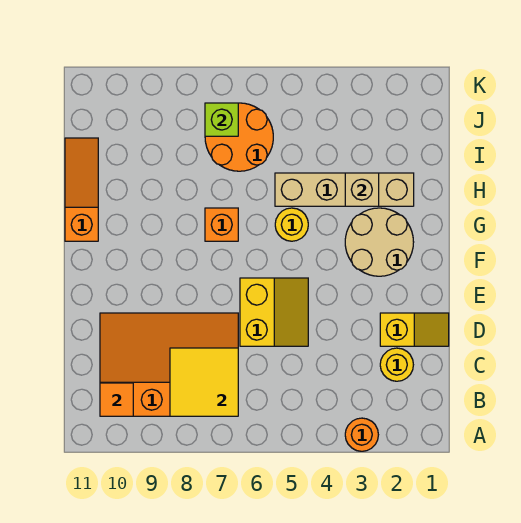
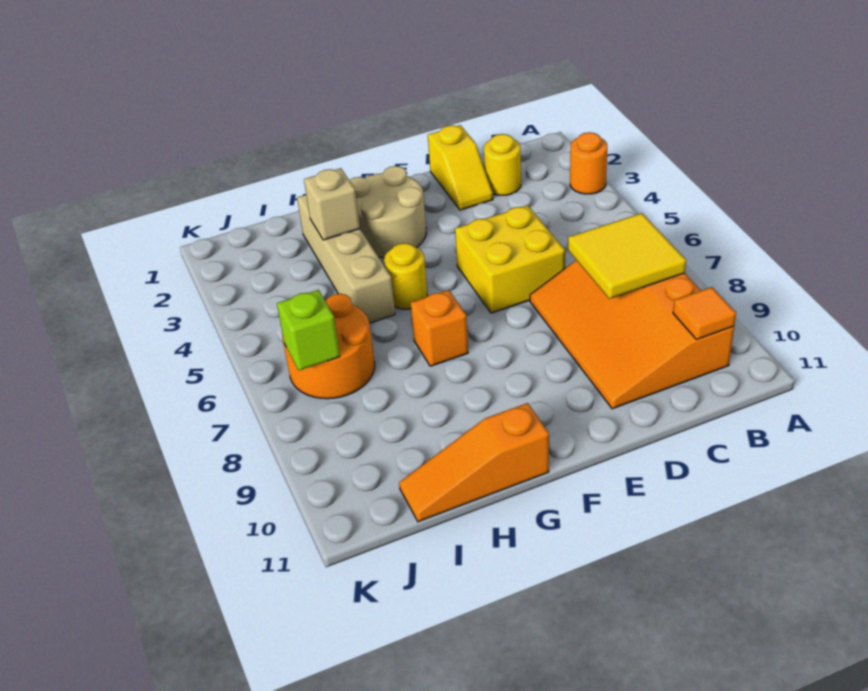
yellow slope D1:D2 level 1 top 2 -> yellow slope D1:D2 level 1 top 1
yellow slope D5:E6 level 1 top 6 -> yellow brick D5:E6 level 1

